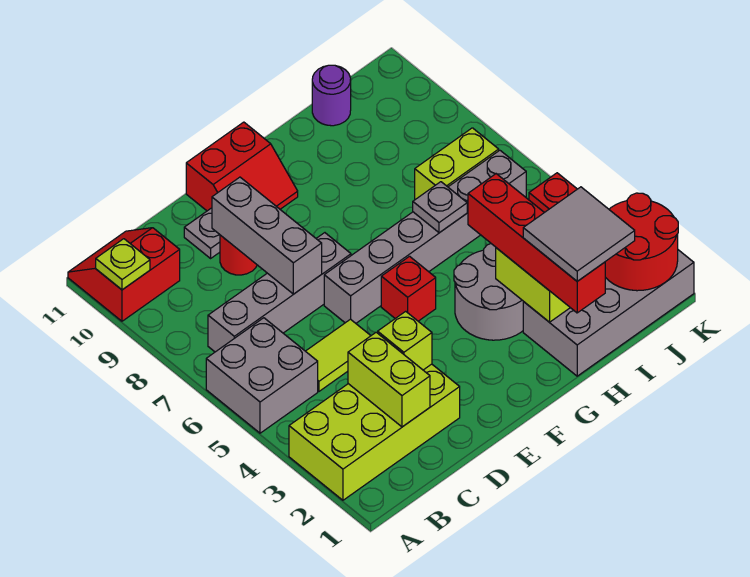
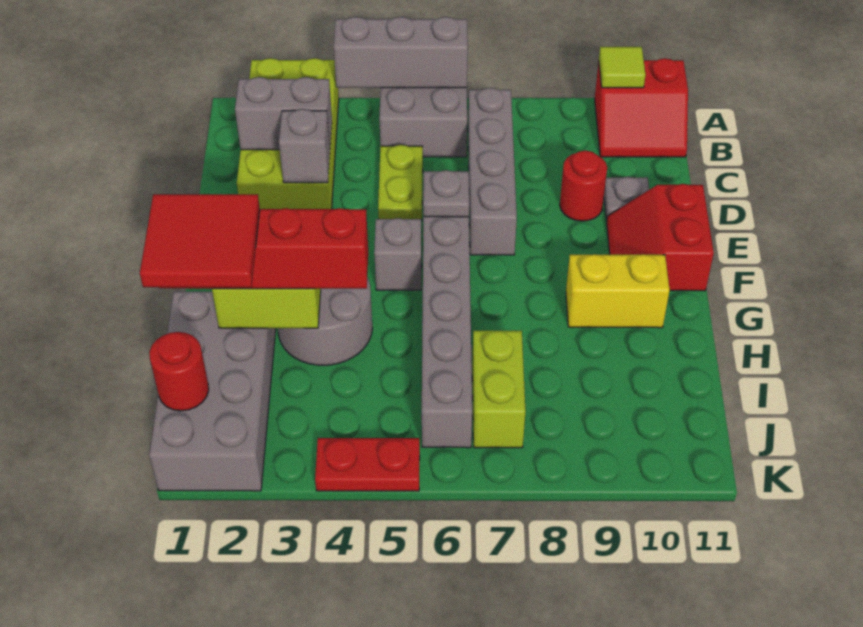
red slope A10:B11 level 1 top 10 -> red slope A10:B11 level 1 top A
lime plate A10 level 2 -> lime tile A10 level 2
lime brick C2:C3 level 2 -> grey brick C2:C3 level 2
lime tile C5:D5 level 1 -> lime plate C5:D5 level 1
lime brick D3 level 2 -> grey brick D3 level 2
grey brick D7:D9 level 2 -> grey brick A4:A6 level 2
red brick F5 level 1 -> grey brick F5 level 1
none -> yellow brick G9:G10 level 1
grey tile H1:I2 level 4 -> red tile H1:I2 level 4
grey plate H6 level 2 -> grey plate E6 level 2
purple round brick I11 level 1 -> none
red round brick J1:K2 level 2 -> red round brick J1 level 2

